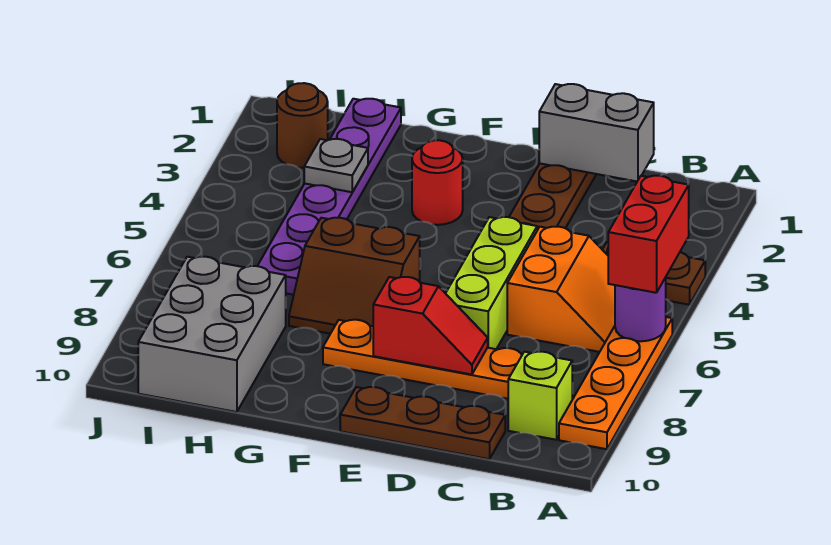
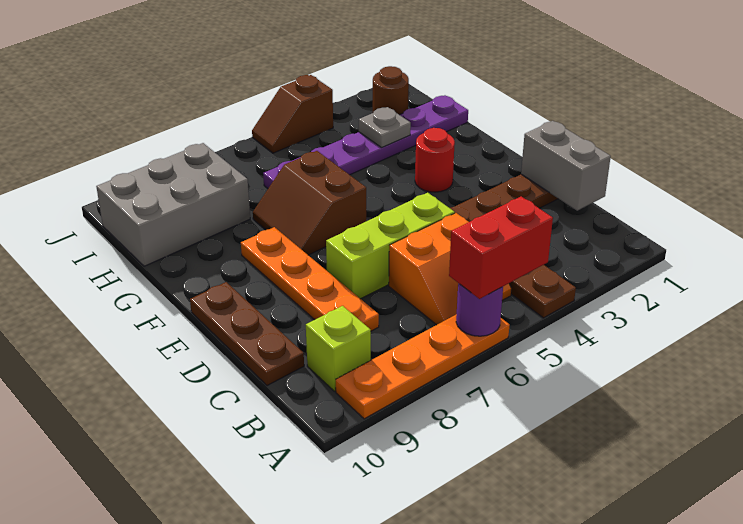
red slope D8:E8 level 2 top E -> none
none -> brown slope J4:J5 level 1 top 4

